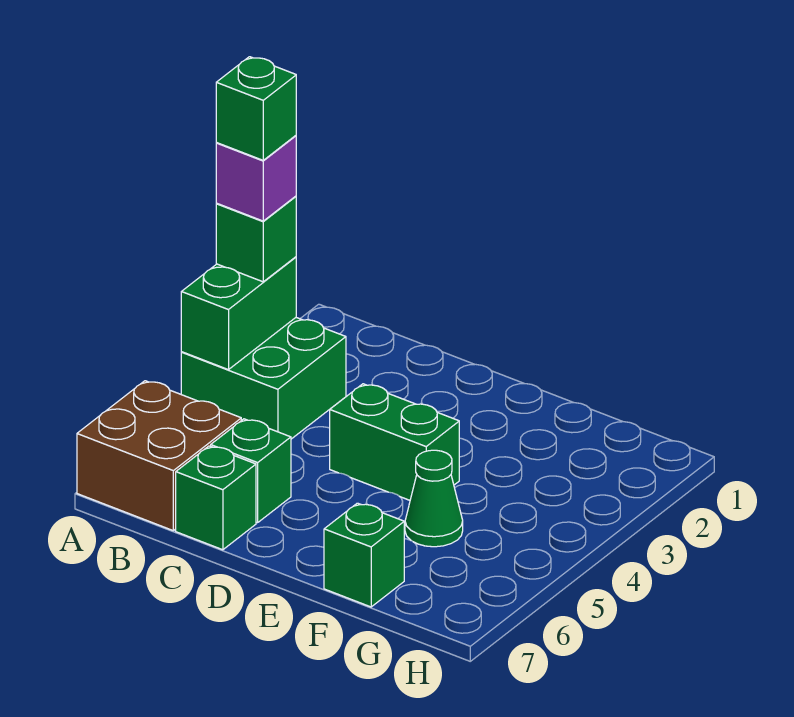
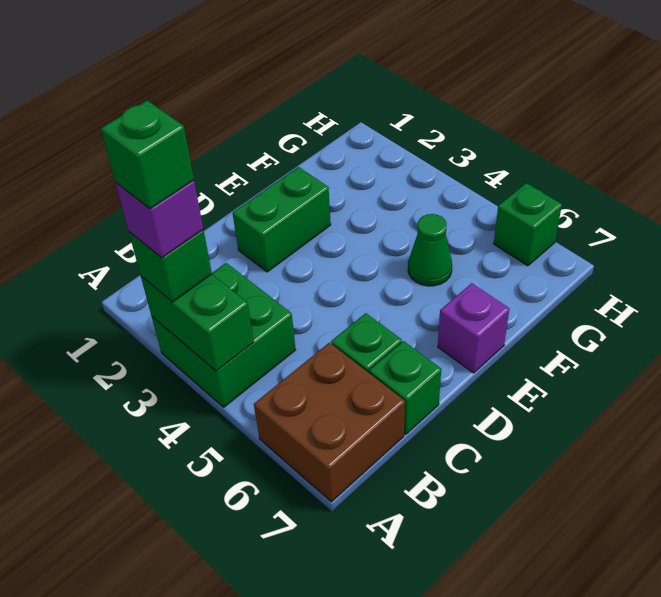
green brick D4:E4 level 1 -> green brick D2:E2 level 1
none -> purple brick E7 level 1
green brick F7 level 1 -> green brick H6 level 1

